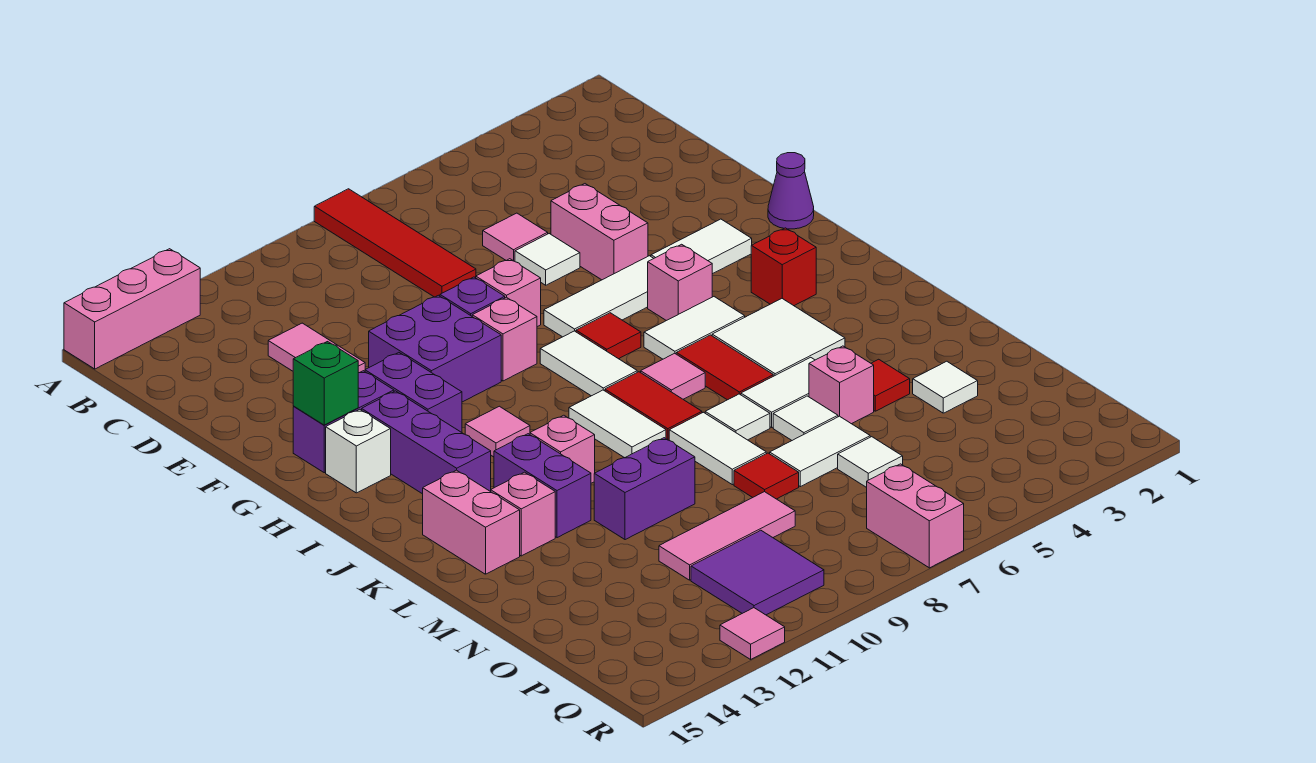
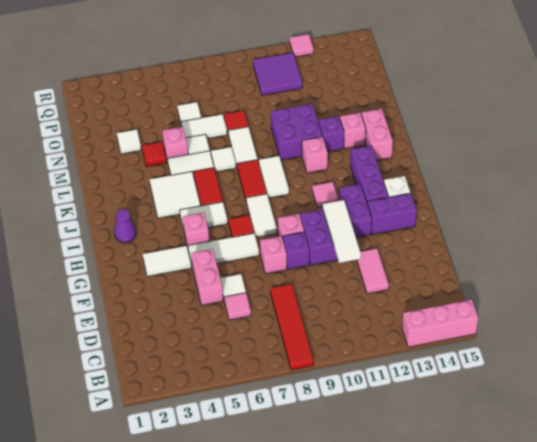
none -> white tile E11:G11 level 2
purple cone G1 level 1 -> purple cone I2 level 1
green brick G14 level 2 -> none
red brick I3 level 1 -> none
pink tile J7 level 1 -> none
purple brick K12:L12 level 1 -> purple brick L12 level 1
purple brick M10:M11 level 1 -> purple brick L10:M11 level 1
pink tile O9:O11 level 1 -> none
pink brick Q7:R7 level 1 -> none

